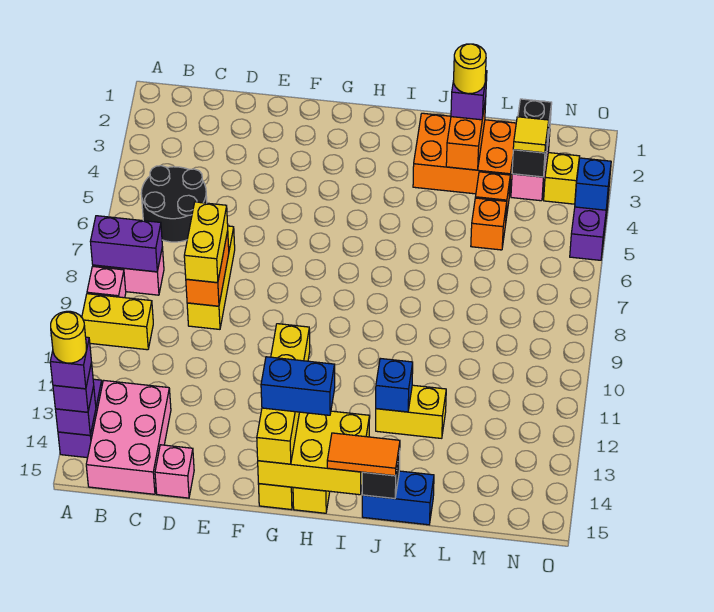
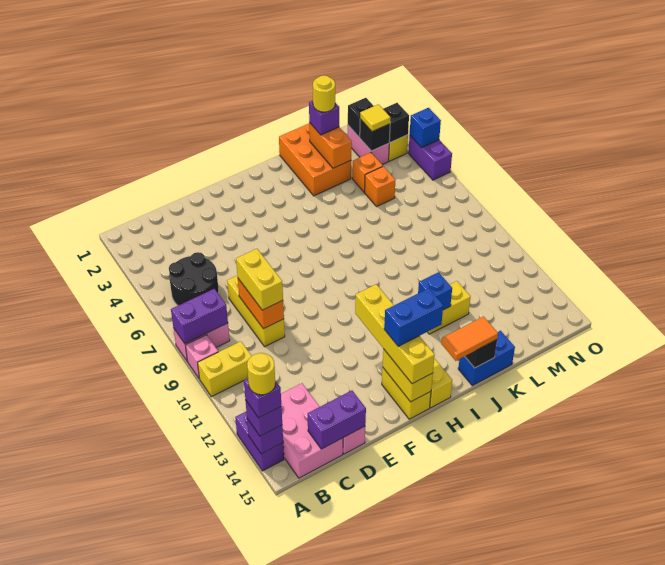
none -> purple brick C15:D15 level 2
yellow brick G14:I15 level 2 -> yellow brick G14:G15 level 2
orange brick J2:L3 level 1 -> orange brick J1:K3 level 1
none -> black brick N3 level 2

